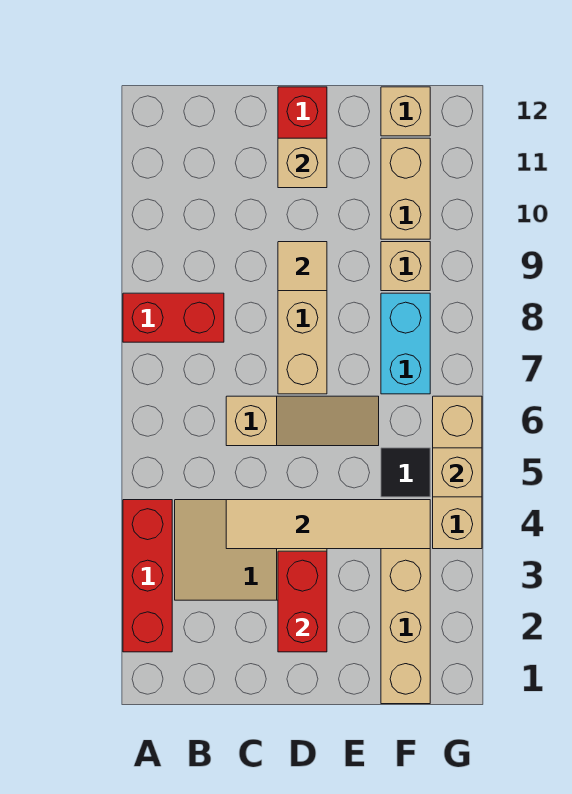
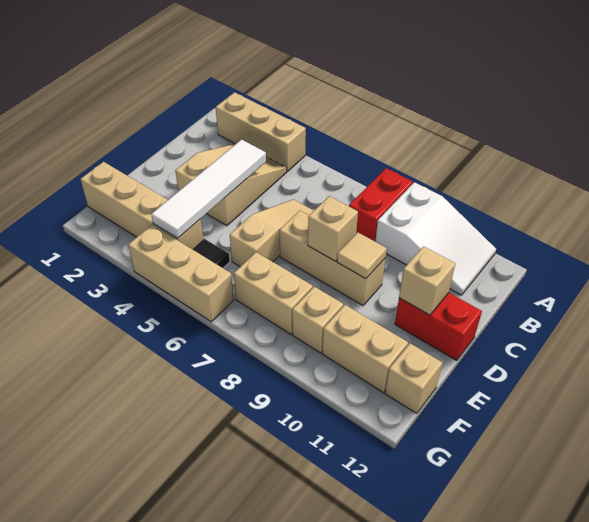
red brick A2:A4 level 1 -> tan brick A2:A4 level 1
none -> white slope A9:B11 level 1 top 9
tan tile C4:F4 level 2 -> white tile C4:F4 level 2
tan slope C6:E6 level 1 top C -> tan slope C6:E6 level 1 top E
red brick D2:D3 level 2 -> none
cyan brick F7:F8 level 1 -> tan brick F7:F8 level 1
tan brick G5 level 2 -> tan brick D8 level 2

